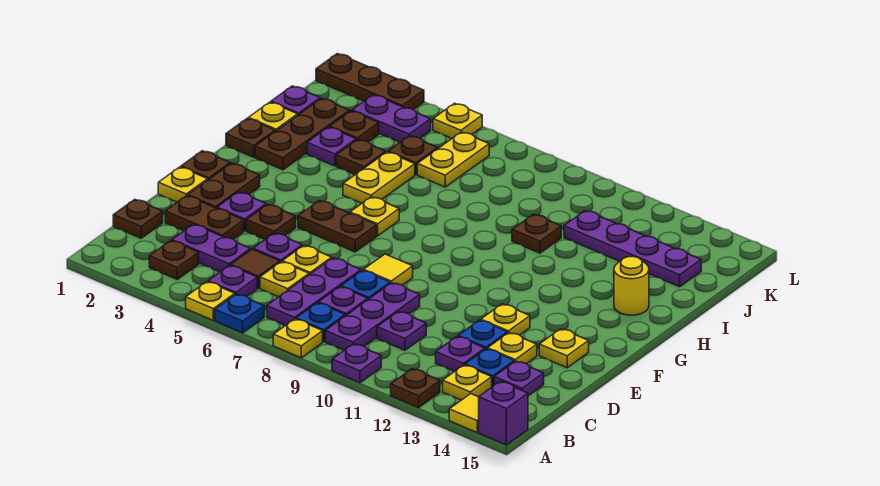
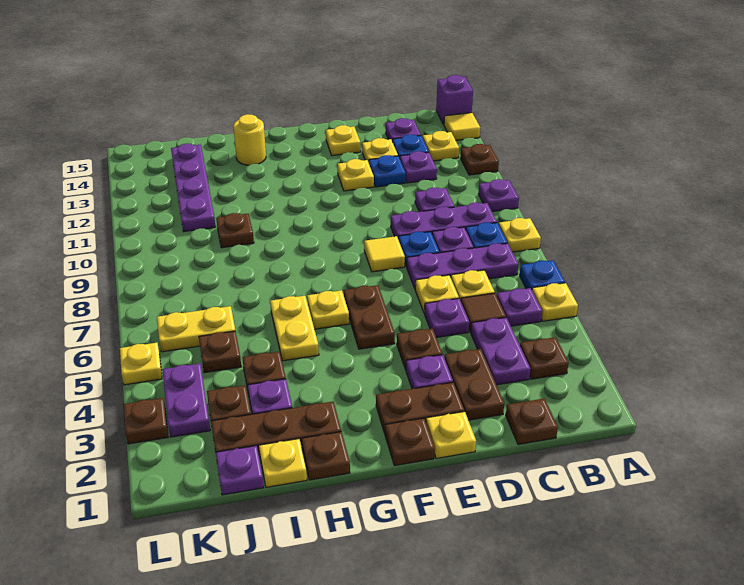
yellow plate H5:I5 level 1 -> yellow plate H5:H6 level 1
brown plate L1:L3 level 1 -> brown plate L3 level 1

